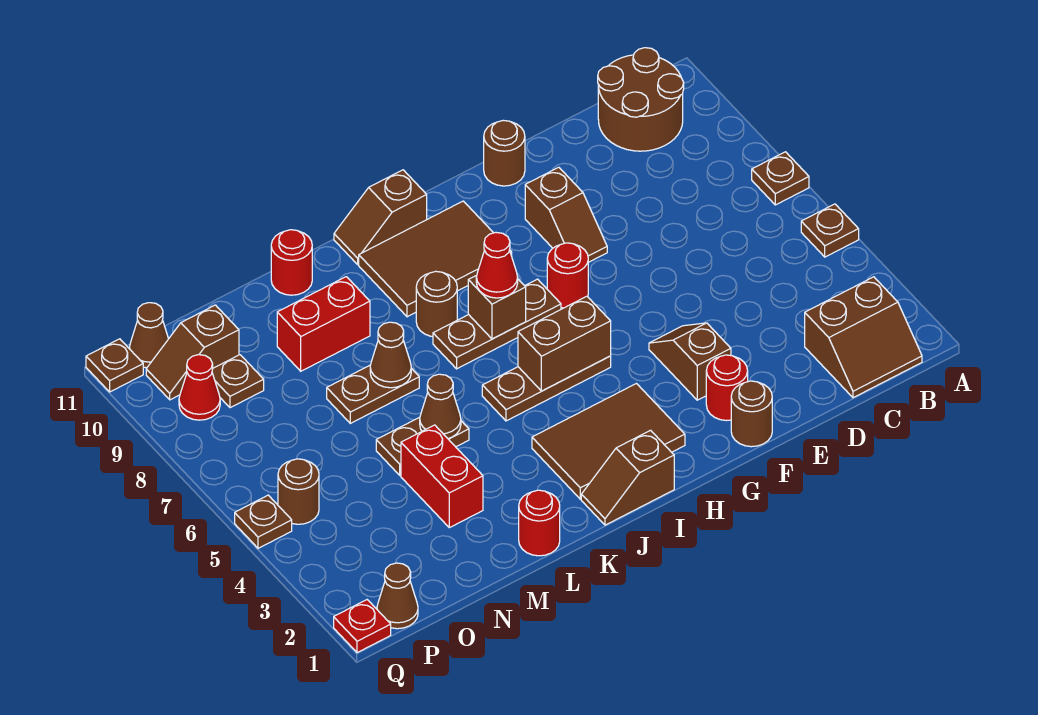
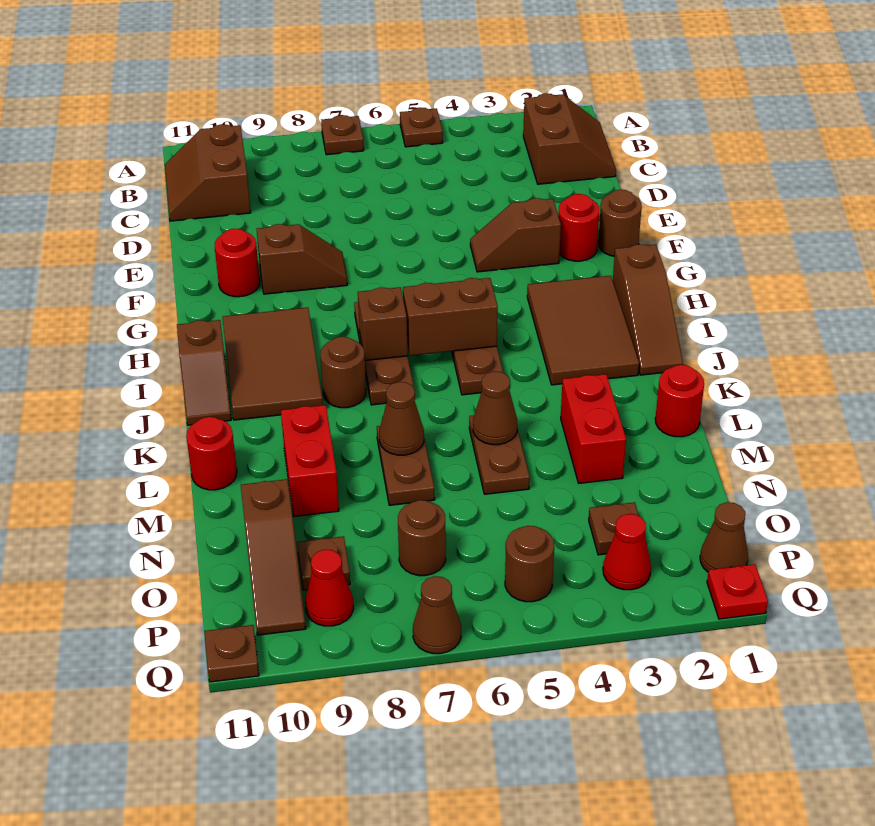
brown round brick B10:C11 level 1 -> brown slope B10:C11 level 1 top 10
brown round brick F11 level 1 -> brown round brick O7 level 1
red round brick G7 level 1 -> red round brick F10 level 1
brown brick H5:I5 level 2 -> brown brick I5:I6 level 2
brown slope I1:J1 level 1 top I -> brown slope H1:J1 level 1 top H
red cone I7 level 3 -> red cone P3 level 1
red brick M3:M4 level 1 -> red brick L3:M3 level 1
brown slope O10:P10 level 1 top O -> brown slope N10:P10 level 1 top N
brown cone P11 level 1 -> brown cone Q7 level 1
brown plate Q5 level 1 -> brown plate O3 level 1

